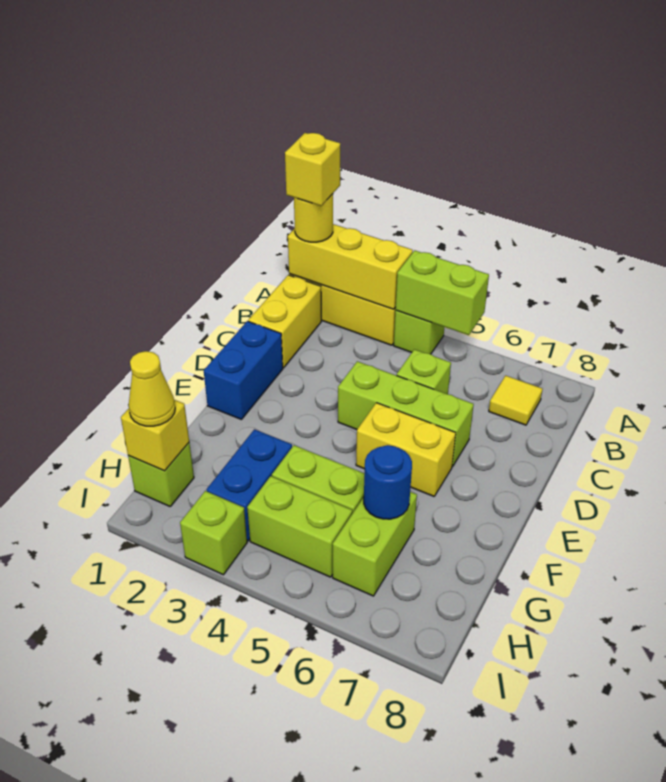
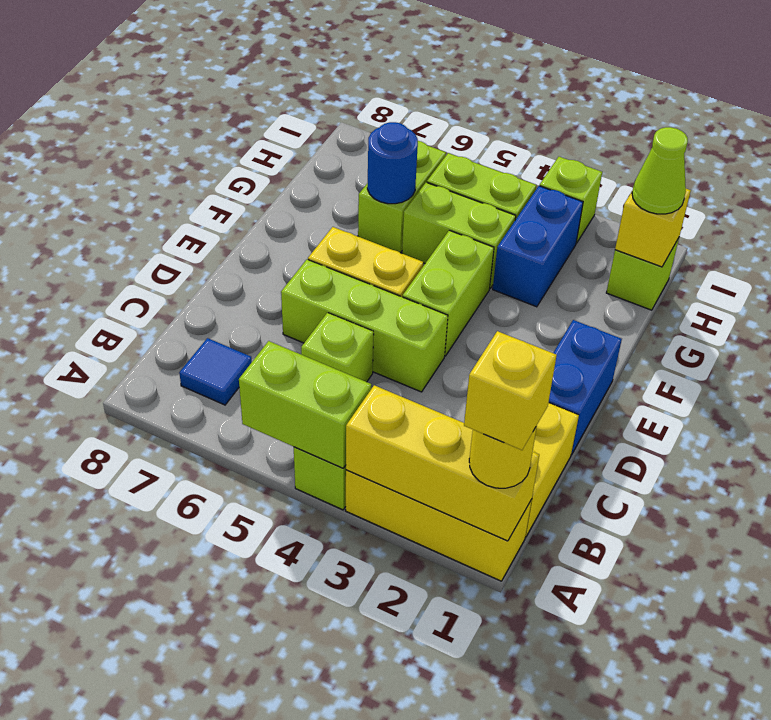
yellow tile B7 level 1 -> blue tile B7 level 1
none -> lime brick E4:F4 level 1
yellow cone H1 level 3 -> lime cone H1 level 3

